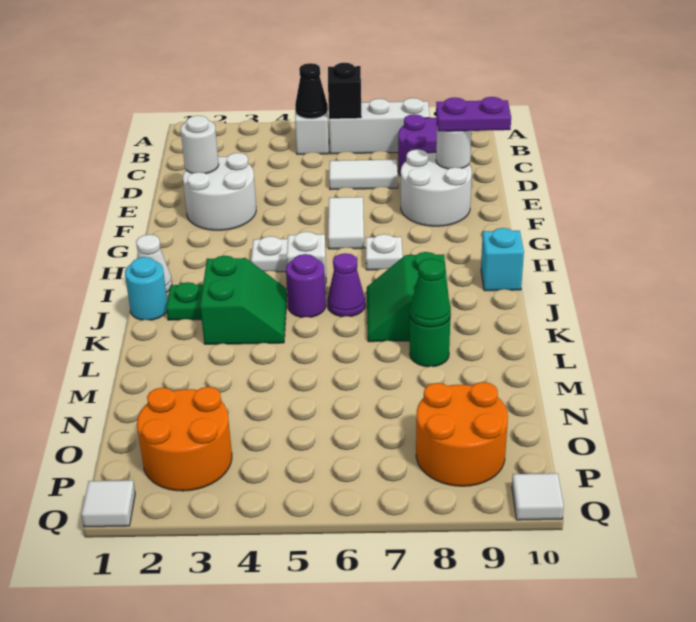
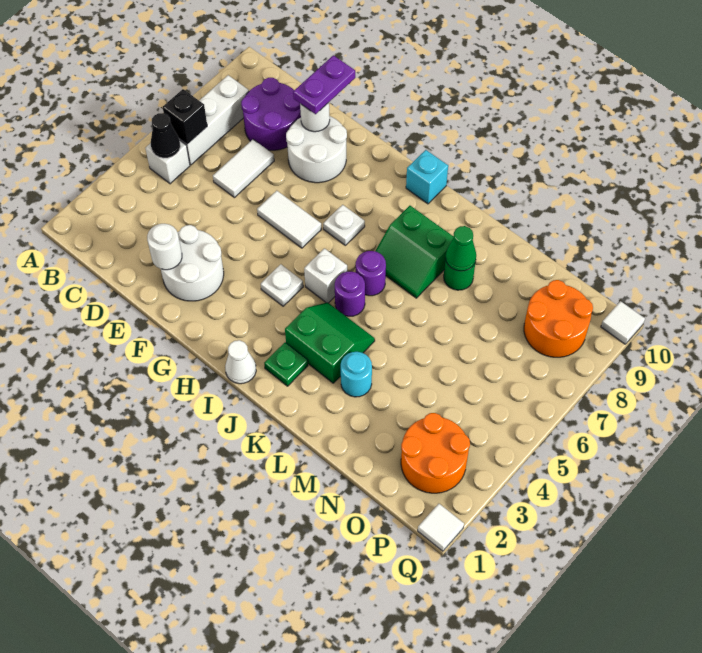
cyan round brick J1 level 1 -> cyan round brick L3 level 1
purple cone J6 level 1 -> purple round brick J6 level 1

